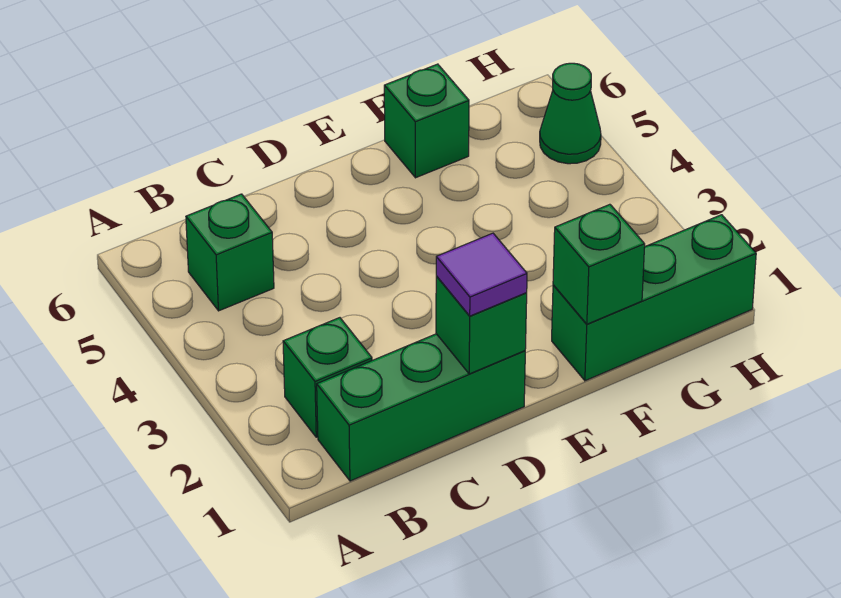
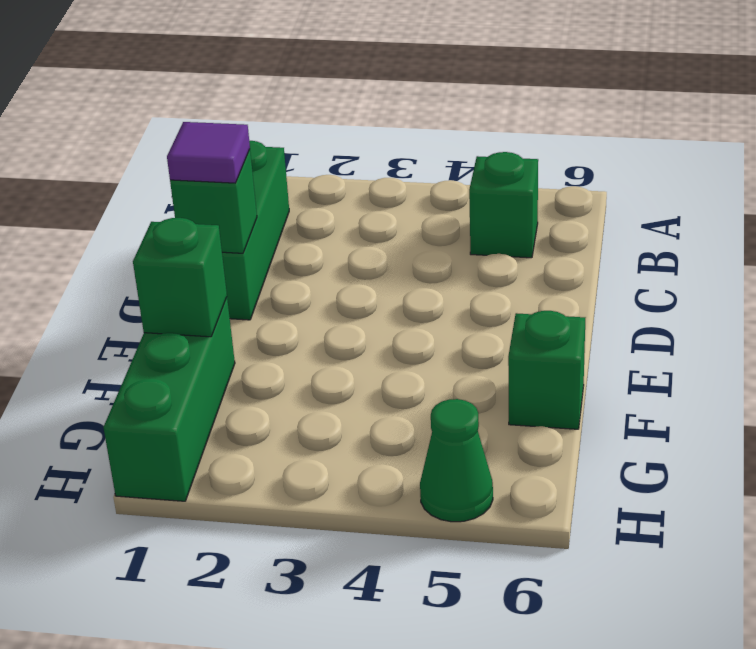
green brick B2 level 1 -> none

